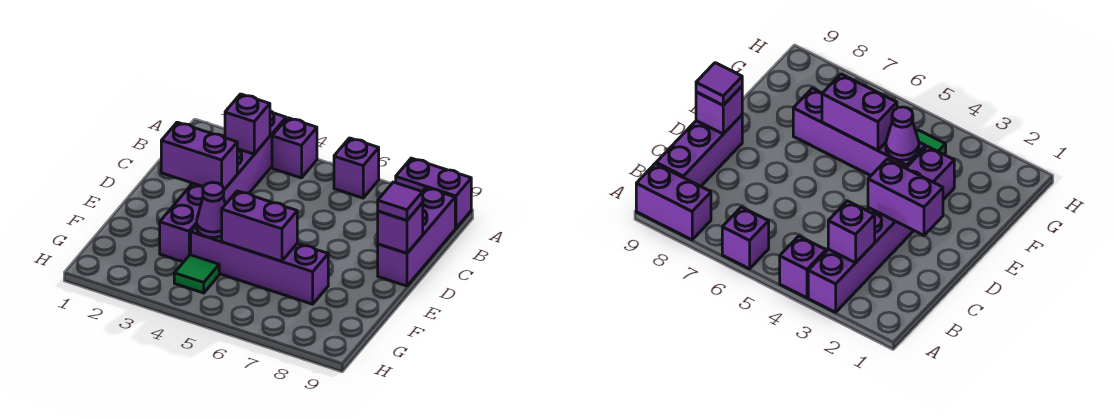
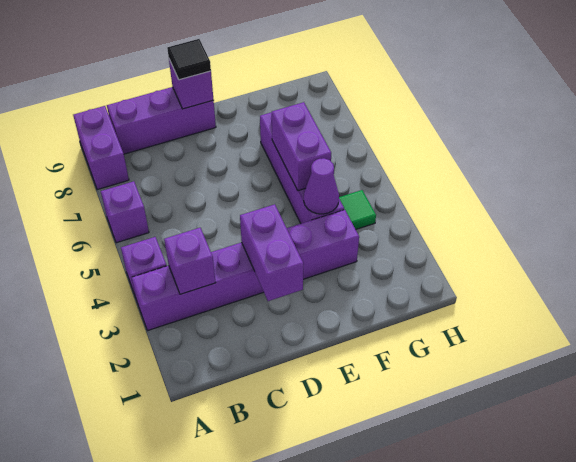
purple tile D9 level 3 -> black tile D9 level 3

